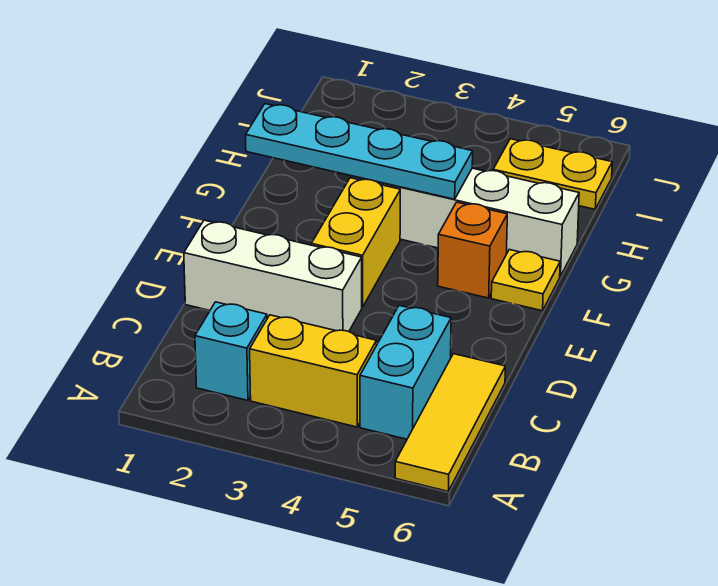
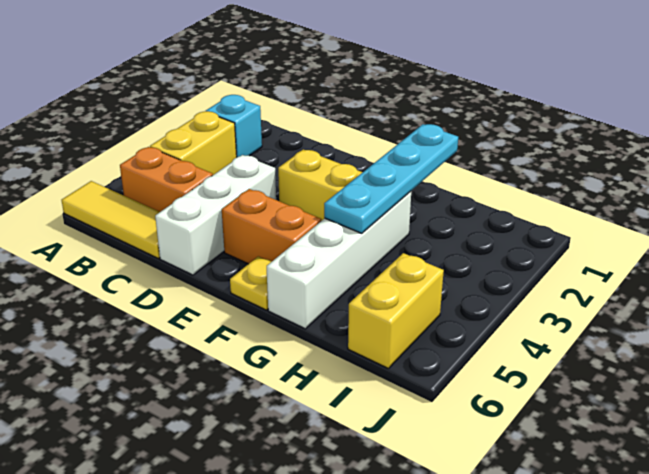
cyan brick B5:C5 level 1 -> orange brick B5:C5 level 1
white brick D1:D3 level 1 -> white brick D4:D6 level 1
orange brick F5 level 1 -> orange brick E5:F5 level 1
yellow plate I5:I6 level 1 -> yellow brick I5:I6 level 1

